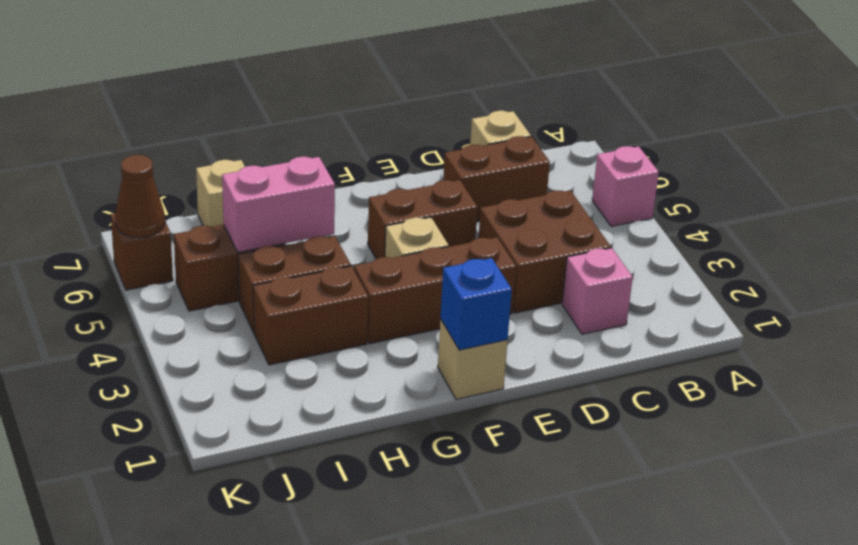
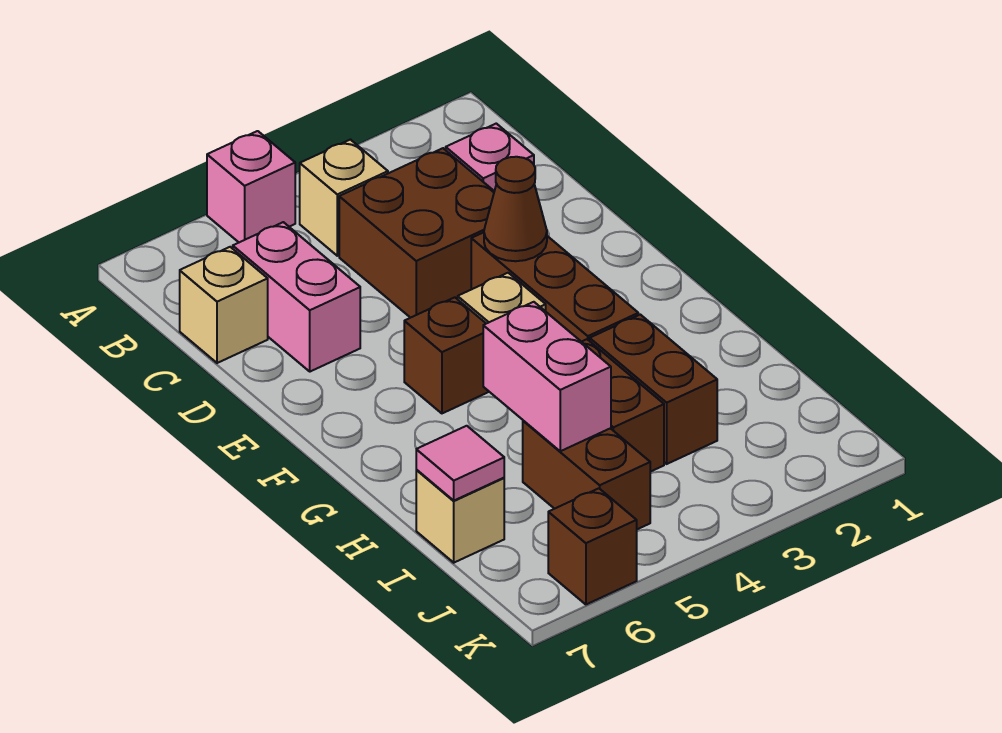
brown brick C6:D6 level 1 -> pink brick C6:D6 level 1
brown brick E5:F5 level 1 -> brown brick F5 level 1
tan brick F1 level 1 -> tan brick B4 level 1
blue brick F1 level 2 -> none
none -> pink tile I7 level 2
brown cone K6 level 2 -> brown cone E3 level 2

